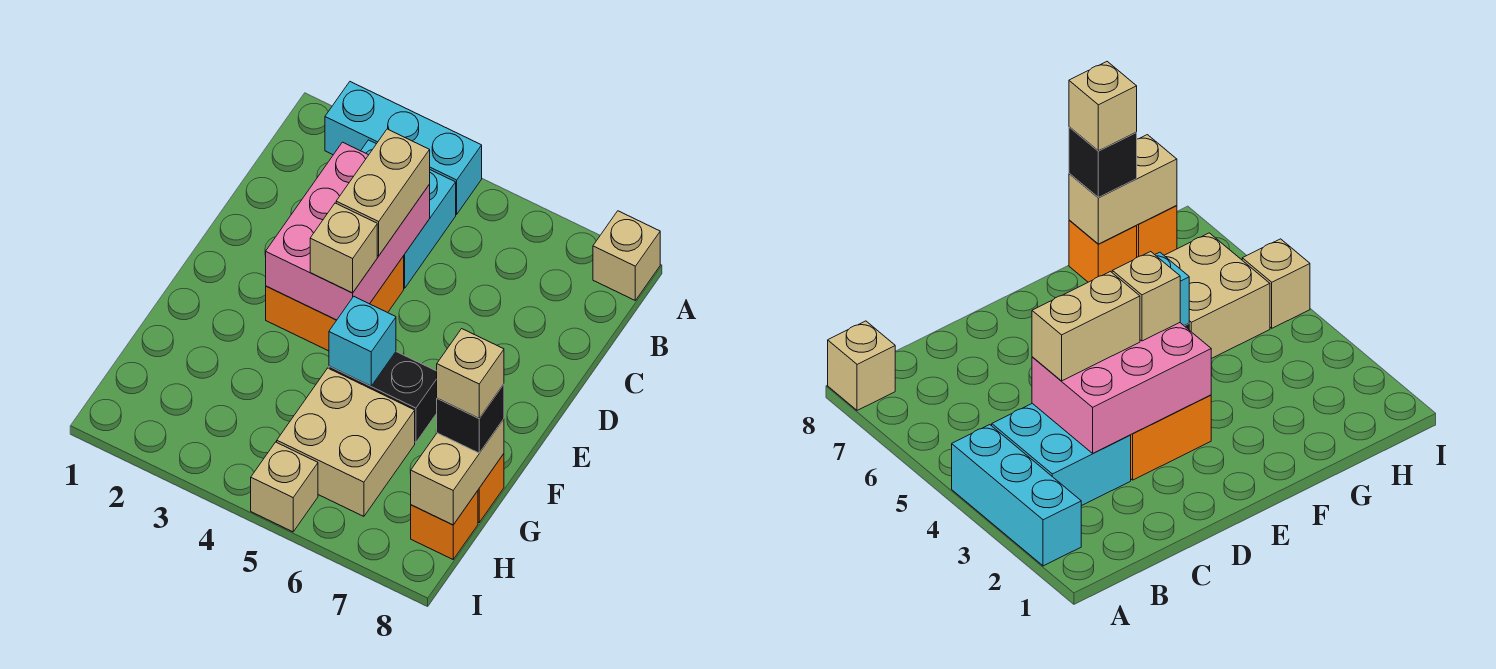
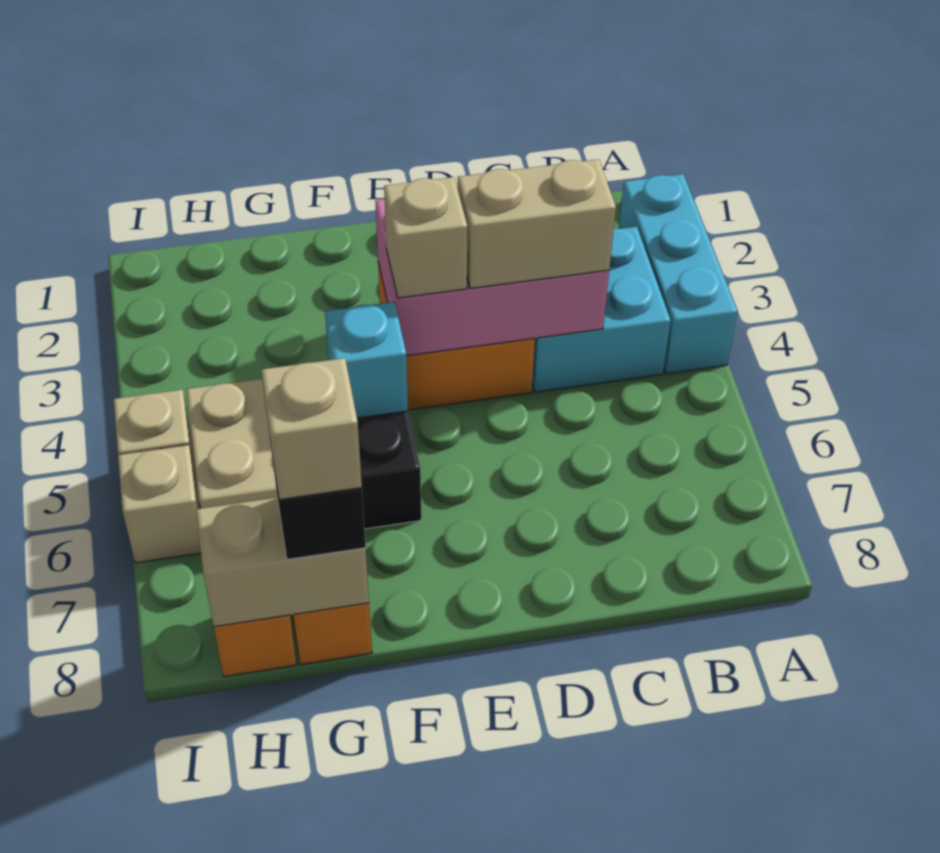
tan brick A8 level 1 -> tan brick I6 level 1

